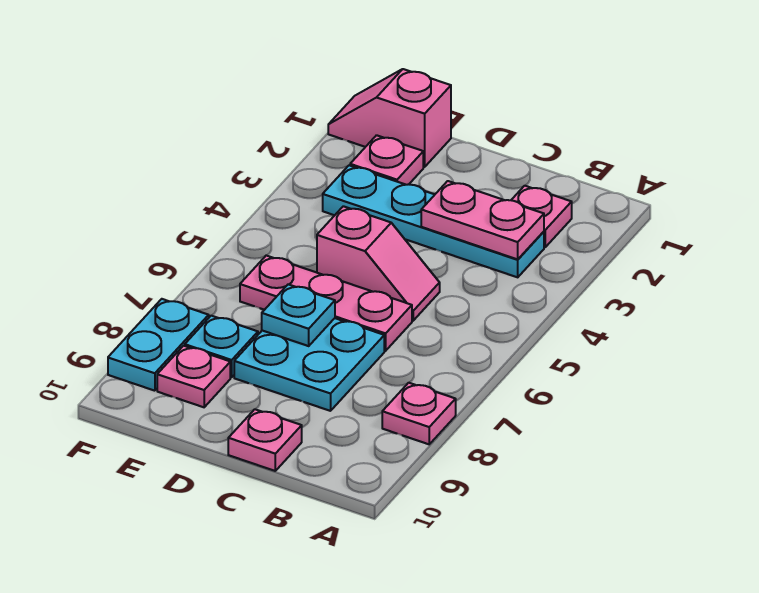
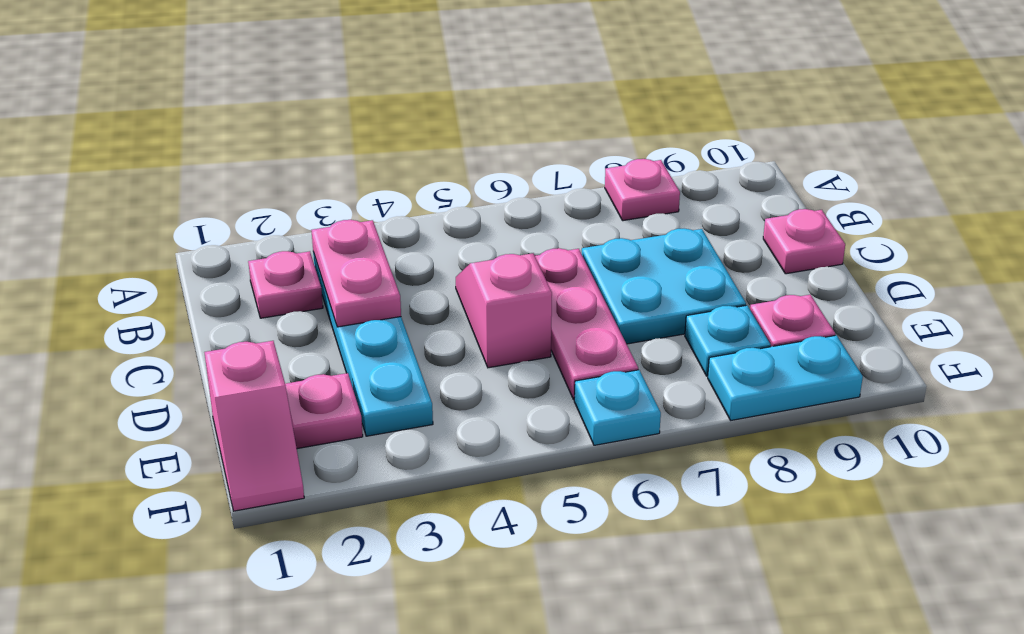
cyan plate D7 level 2 -> cyan plate F6 level 1

